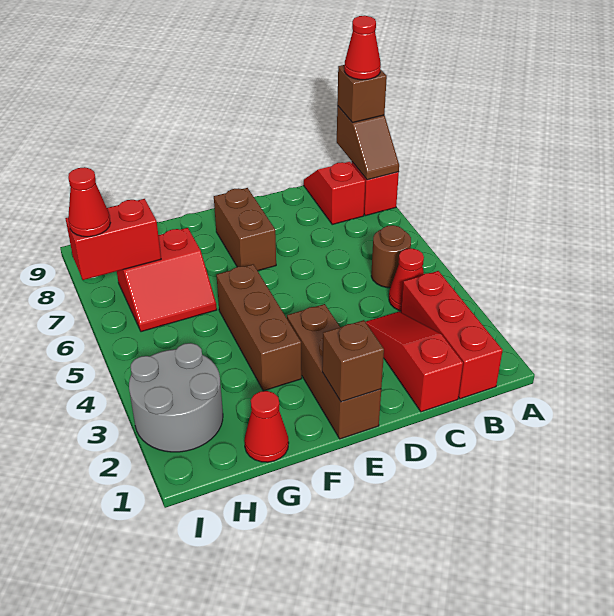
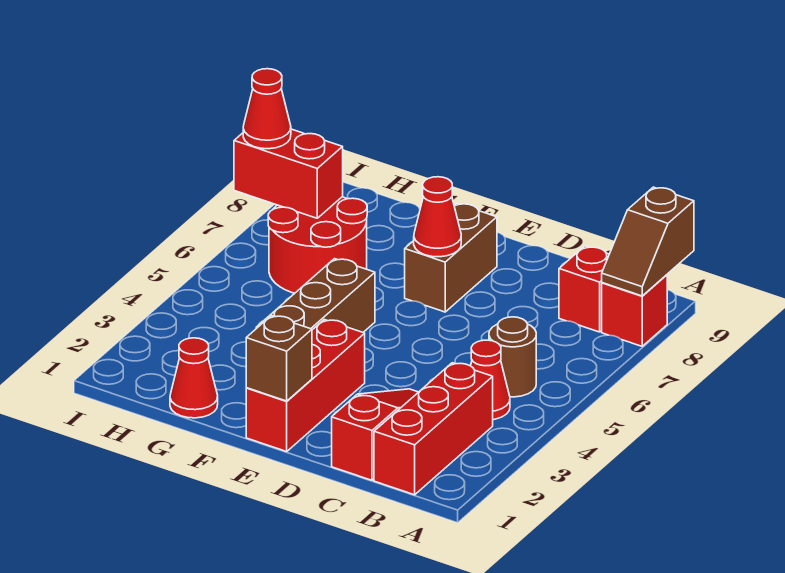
brown brick A9 level 3 -> none
red cone A9 level 4 -> red cone E7 level 2
brown brick E1:E3 level 1 -> red brick E1:E3 level 1
red slope G6:H7 level 1 top 7 -> red round brick G6:H7 level 1
grey round brick H2:I3 level 1 -> none

